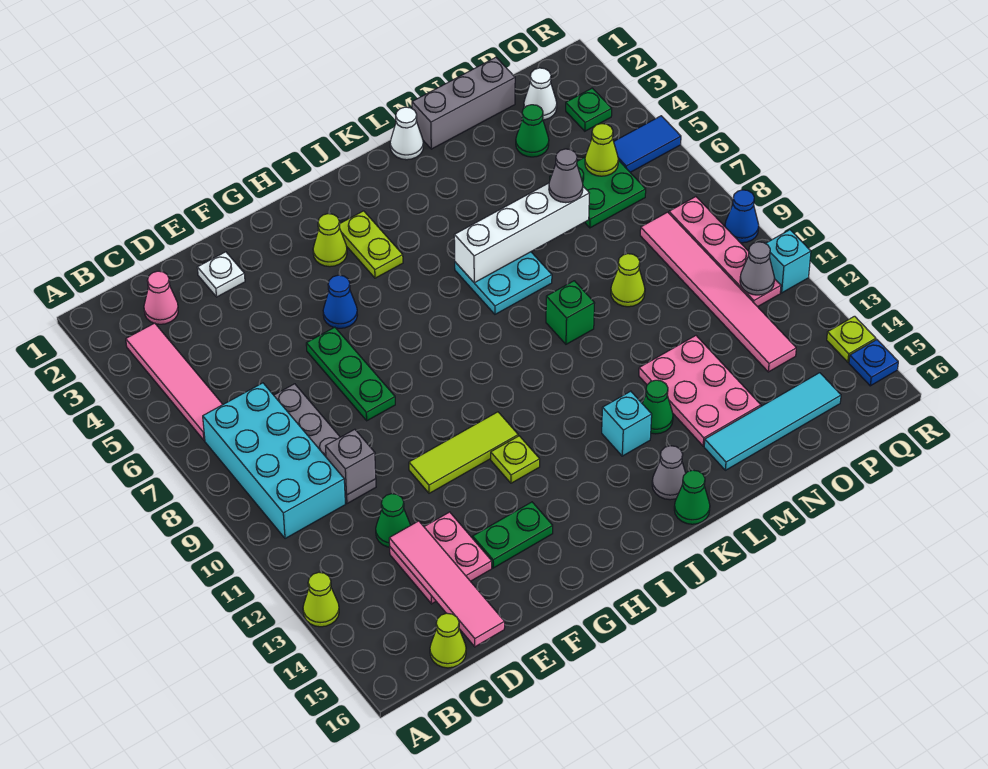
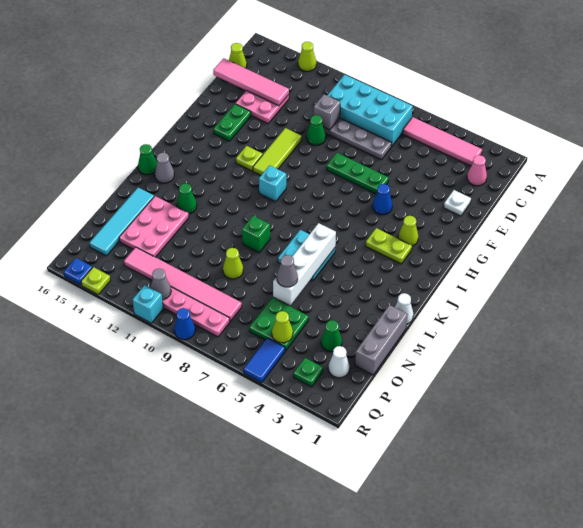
green cone D12 level 1 -> green cone E10 level 1
cyan brick K13 level 1 -> cyan brick I10 level 1
pink plate M12:N14 level 1 -> pink plate M13:O14 level 1

